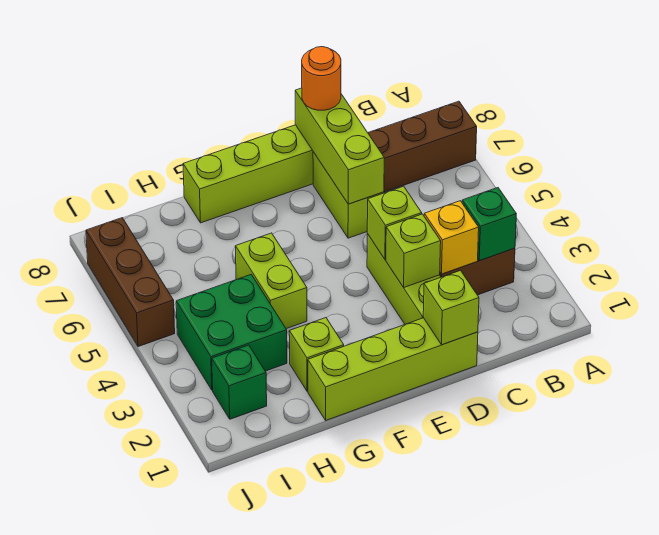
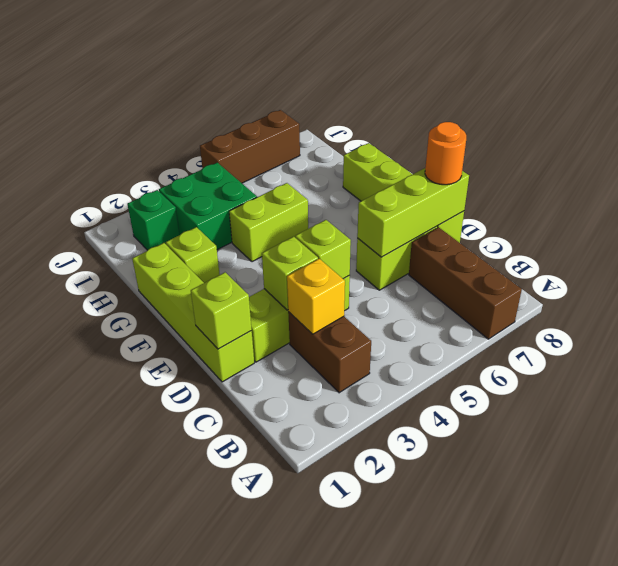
green brick B3 level 2 -> none

